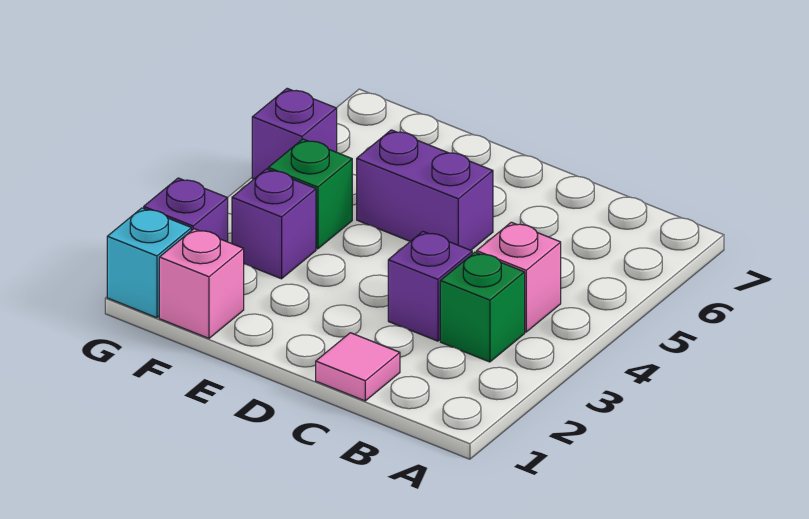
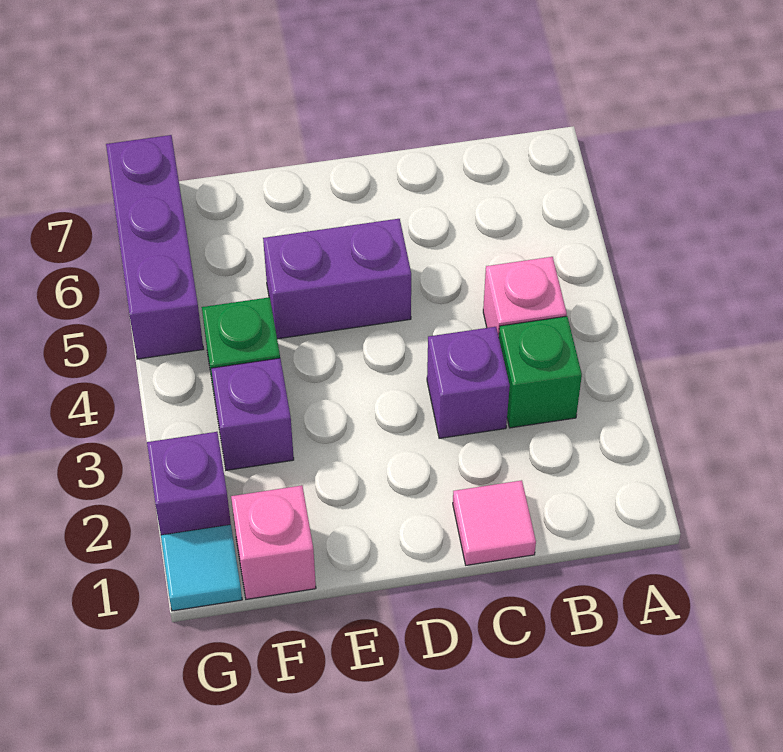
cyan brick G1 level 1 -> cyan tile G1 level 1
purple brick G5 level 1 -> purple brick G5:G7 level 1

